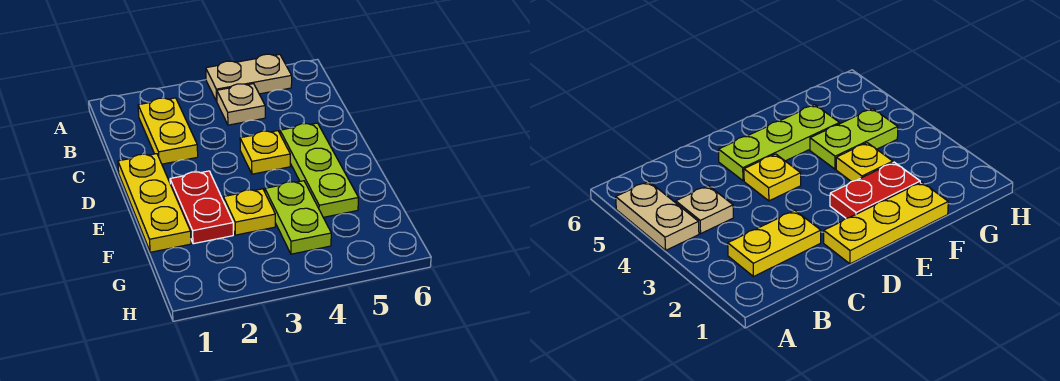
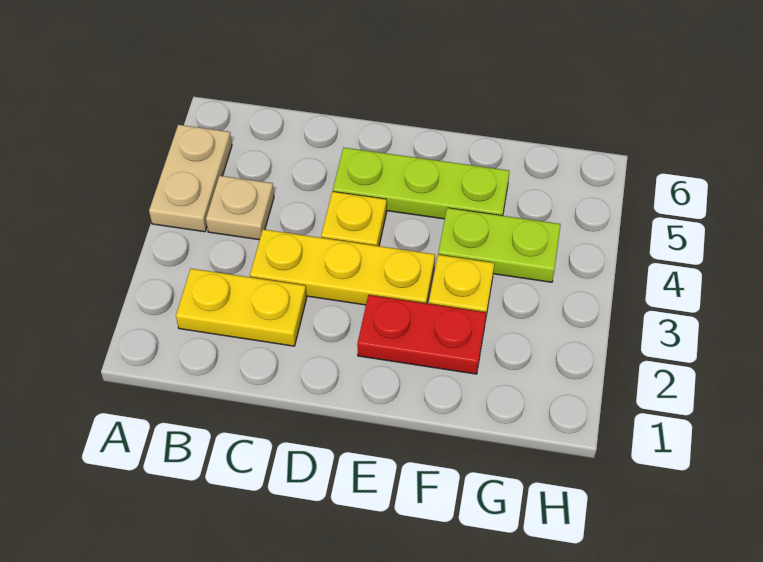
yellow plate D1:F1 level 1 -> yellow plate C3:E3 level 1

